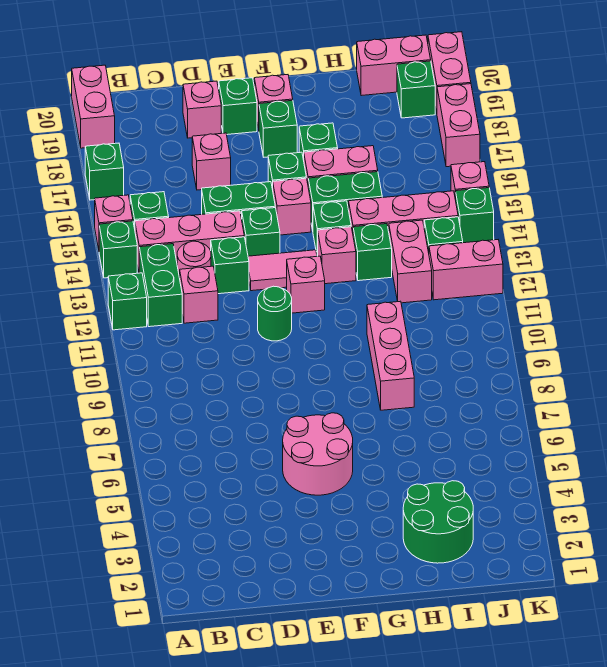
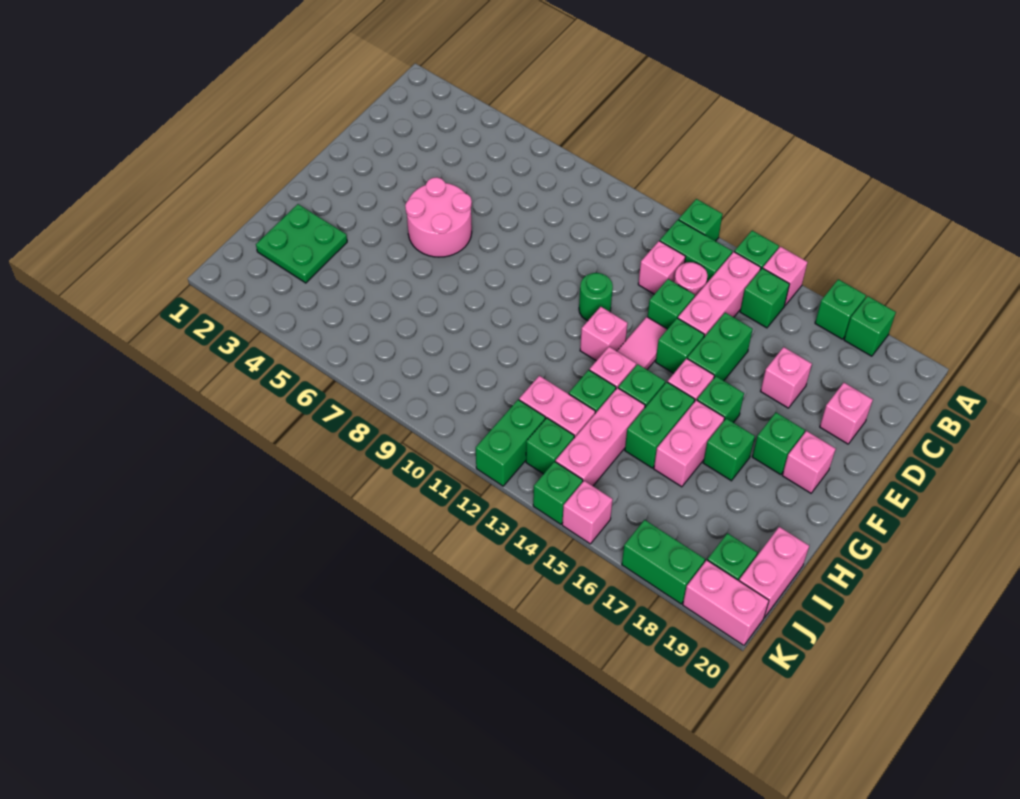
pink brick A19:A20 level 1 -> none
green brick E19 level 1 -> green brick A18 level 1
green round brick H2:I3 level 1 -> green plate H2:I3 level 1
pink brick H8:H10 level 1 -> none
pink brick J12:K12 level 1 -> green brick J12:K12 level 1
pink brick K17:K18 level 1 -> green brick K17:K18 level 1

